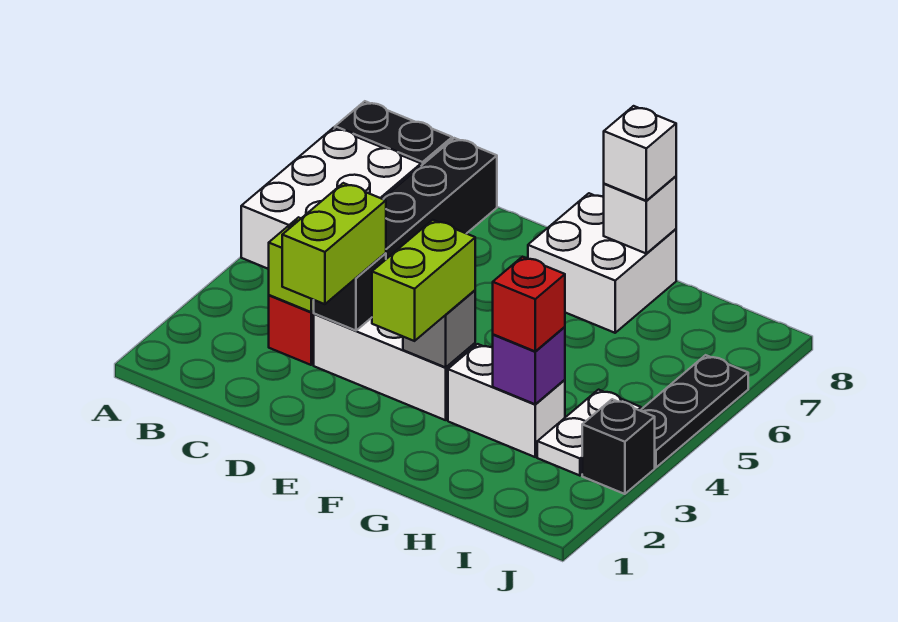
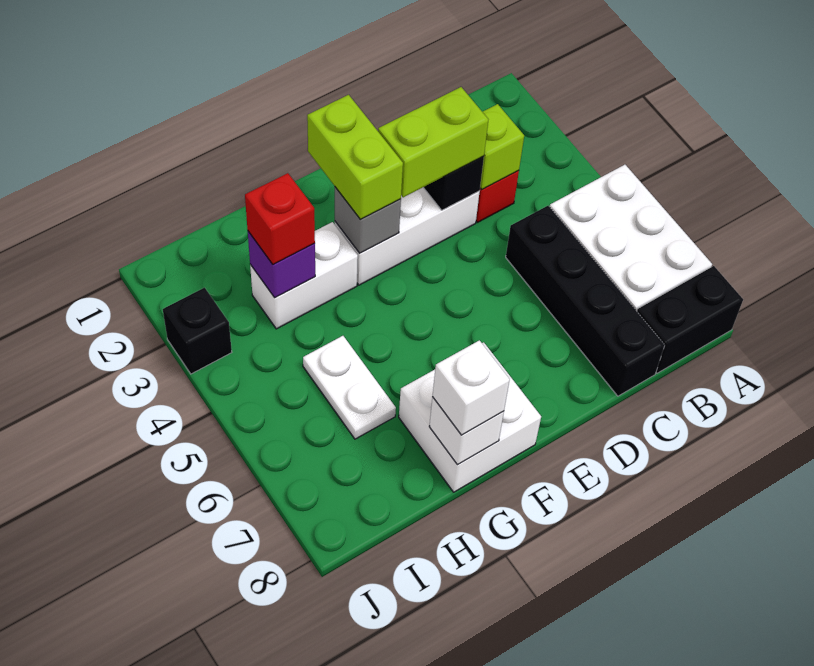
lime brick D2:D3 level 3 -> lime brick D3:E3 level 3
white plate I3:I4 level 1 -> white plate H5:H6 level 1
black plate J4:J6 level 1 -> none

